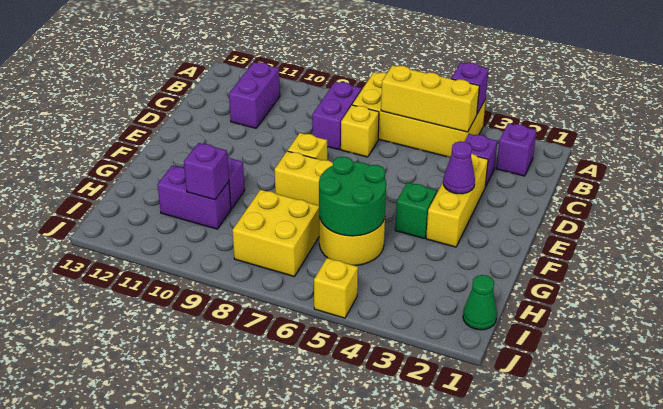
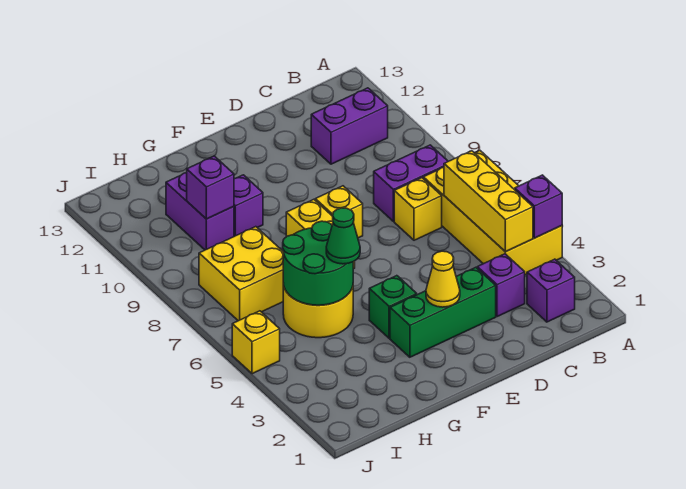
yellow brick D3:F3 level 1 -> green brick D3:F3 level 1
purple cone E3 level 2 -> yellow cone E3 level 2
green cone I1 level 1 -> green cone G5 level 3

